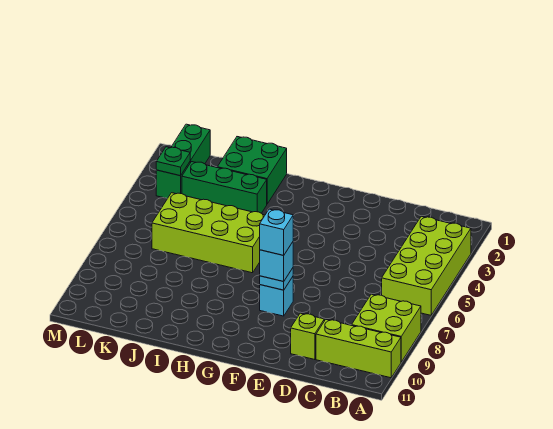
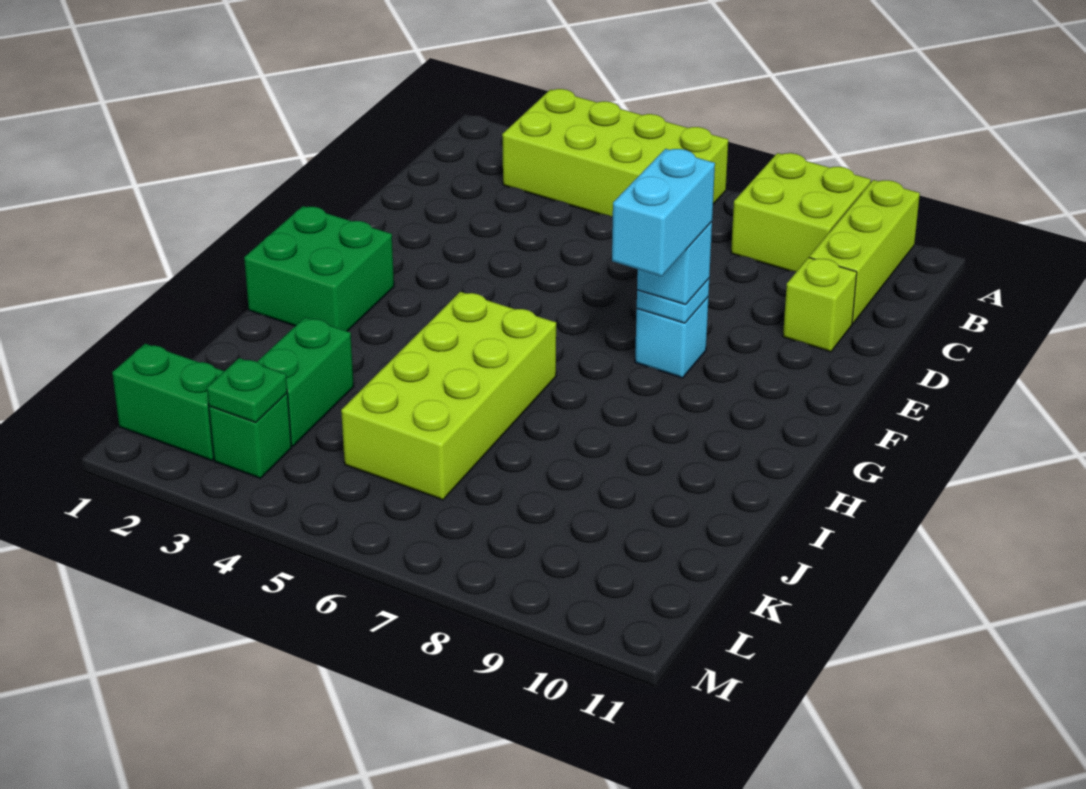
cyan brick F8 level 4 -> cyan brick F8:G8 level 4
green brick I1:J2 level 1 -> green brick G1:H2 level 1
green brick I3:K3 level 1 -> green brick J3:K3 level 1

